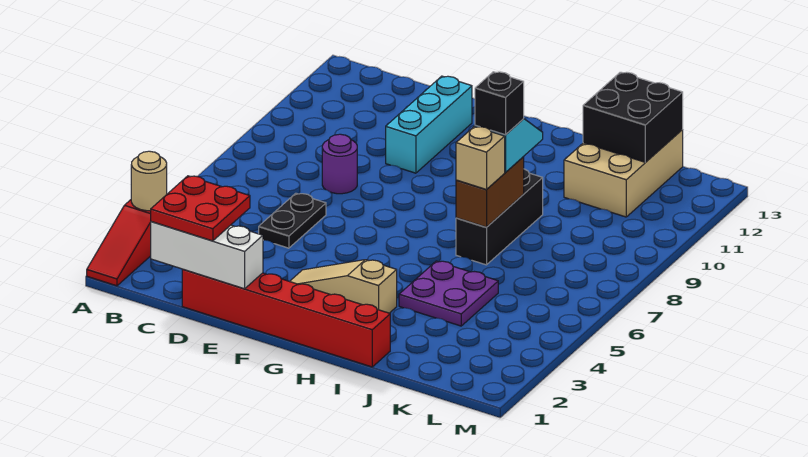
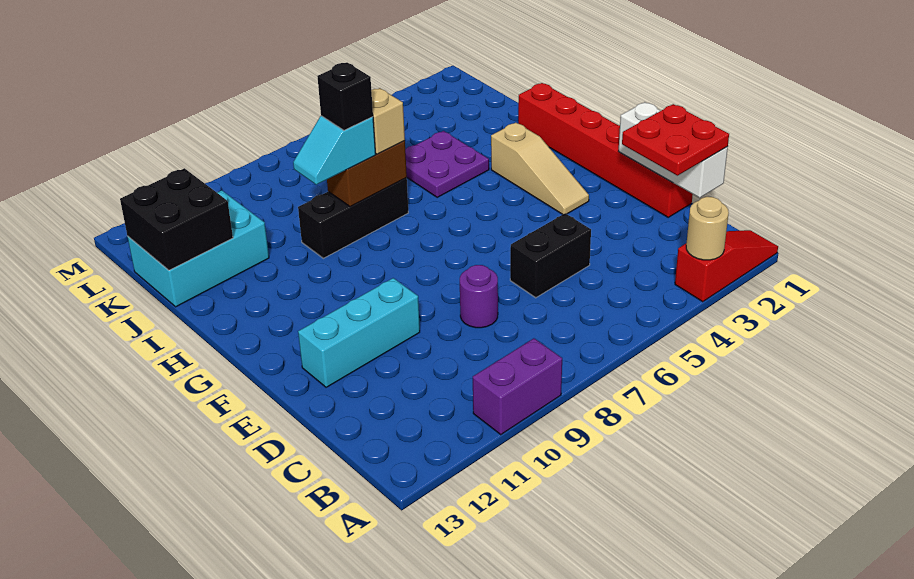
none -> purple brick A9:A10 level 1
black plate D5:D6 level 1 -> black brick D5:D6 level 1
tan brick J11:K13 level 1 -> cyan brick J11:K13 level 1

